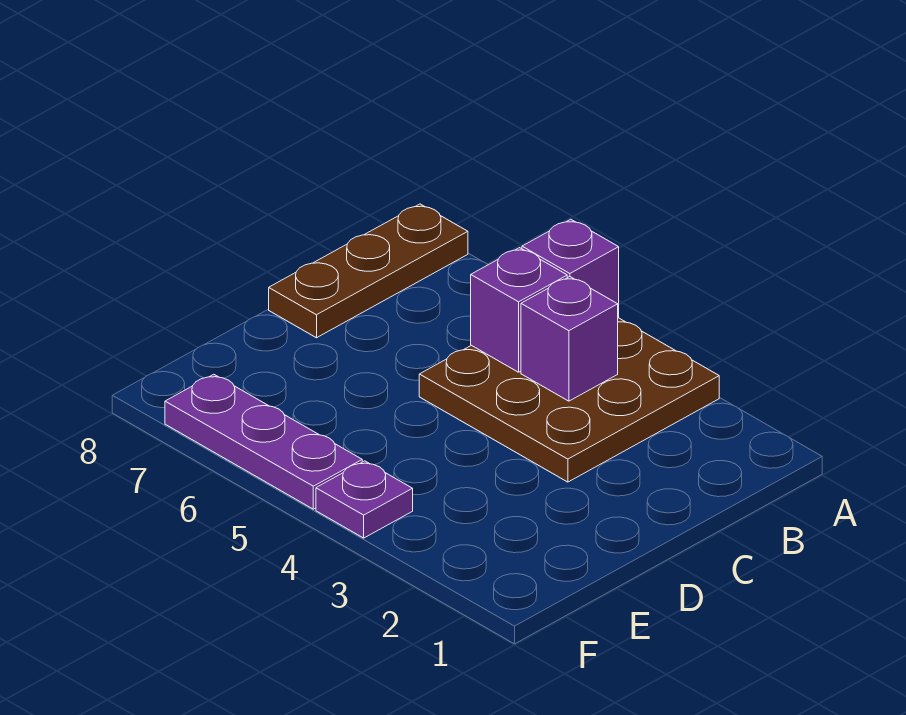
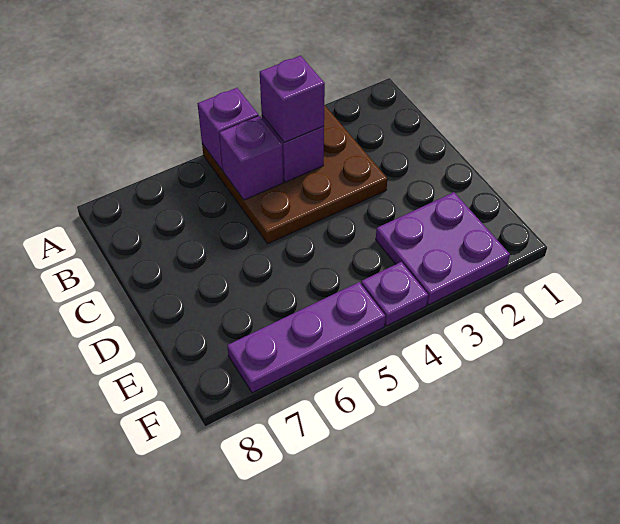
brown plate A8:C8 level 1 -> none
none -> purple brick B4 level 3
none -> purple plate E2:F3 level 1

